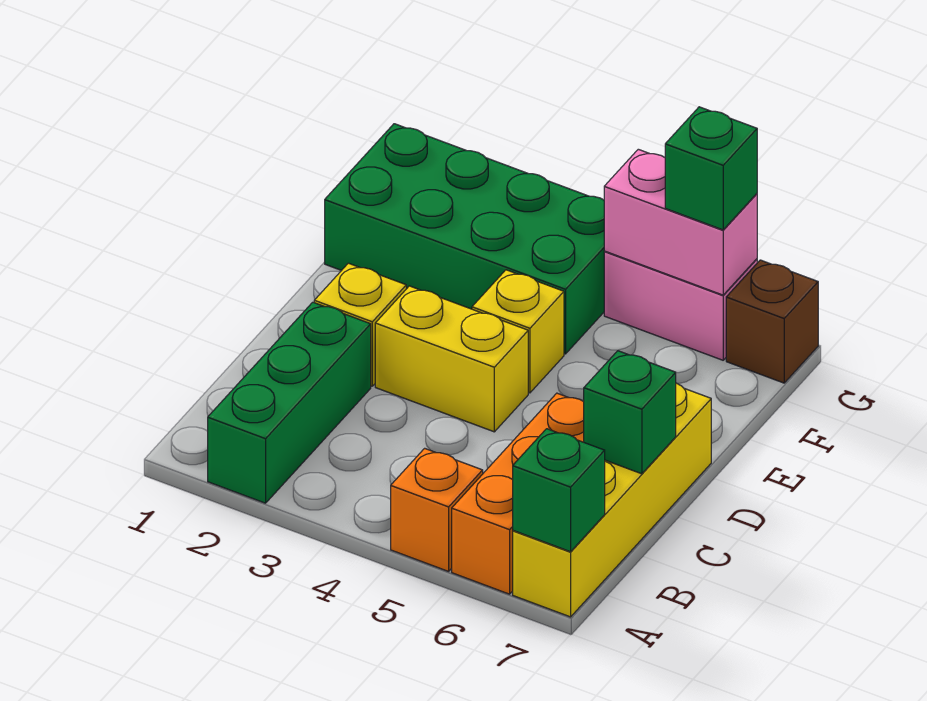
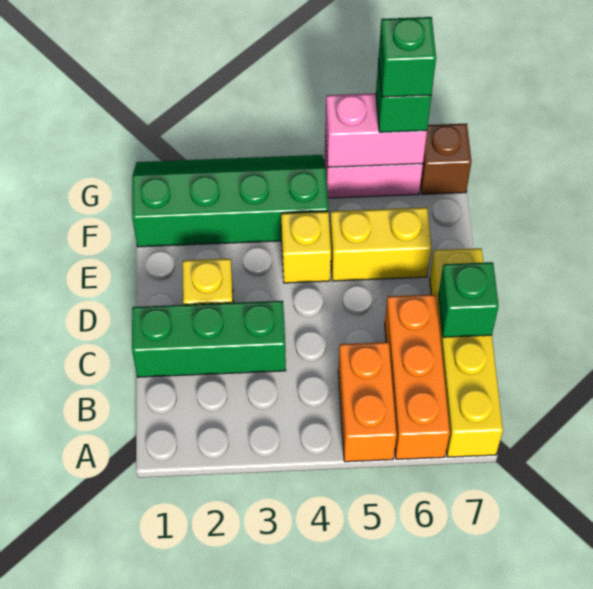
green brick A2:C2 level 1 -> green brick C1:C3 level 1
orange brick A5 level 1 -> orange brick A5:B5 level 1
green brick A7 level 2 -> green brick G6 level 4
yellow brick D3:D4 level 1 -> yellow brick E5:E6 level 1
green brick F1:G4 level 1 -> green slope F1:G4 level 1 top F

